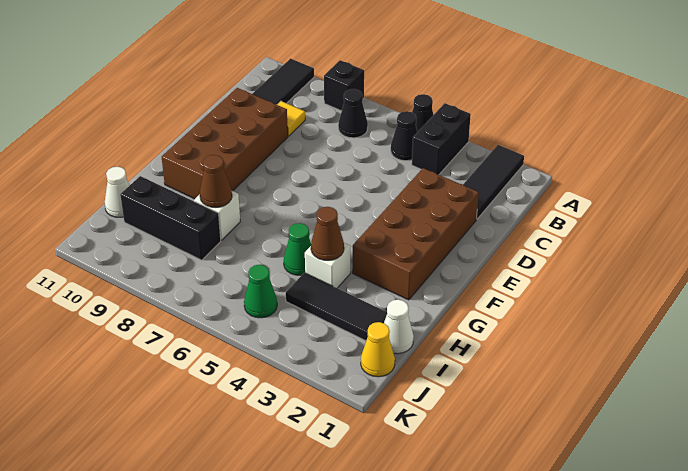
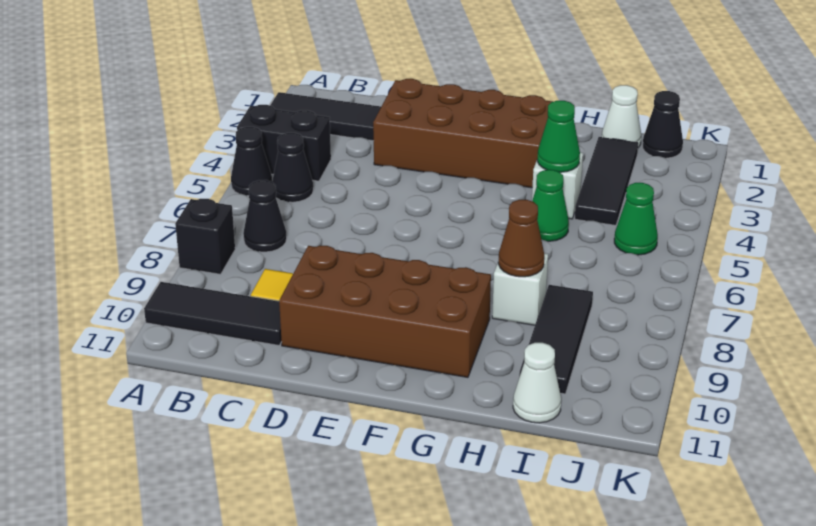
brown cone H4 level 2 -> green cone H4 level 2
black brick I8:I10 level 1 -> black tile I8:I10 level 1
yellow cone J1 level 1 -> black cone J1 level 1

